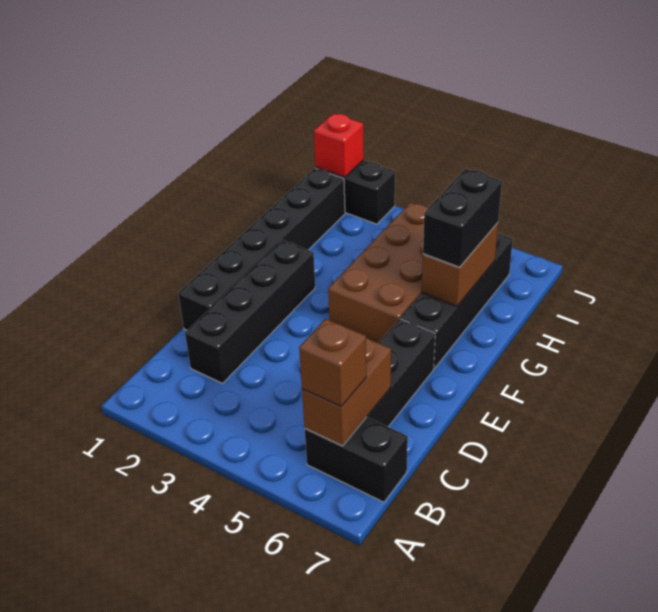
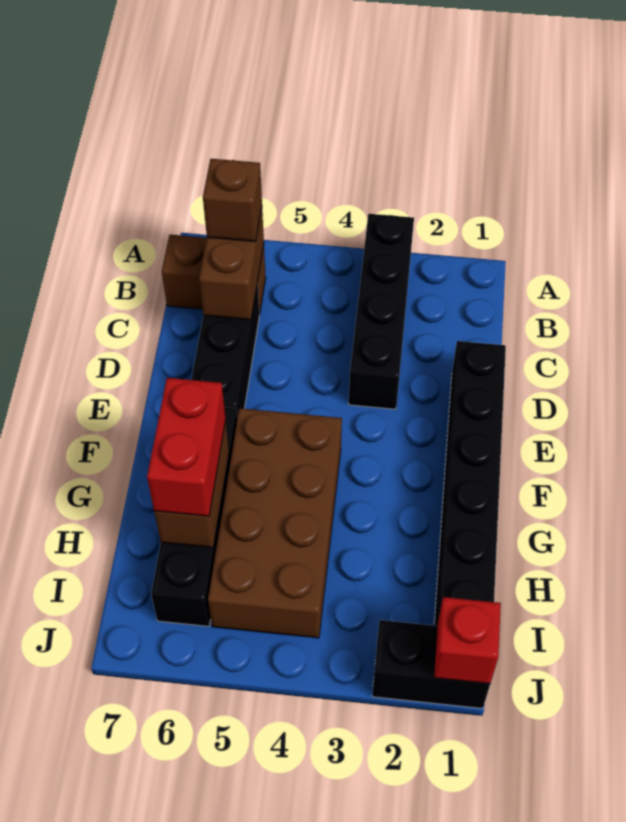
black brick B6:B7 level 1 -> brown brick B6:B7 level 1
black brick C2:F2 level 1 -> black brick A3:D3 level 1
black brick G6:H6 level 3 -> red brick G6:H6 level 3

